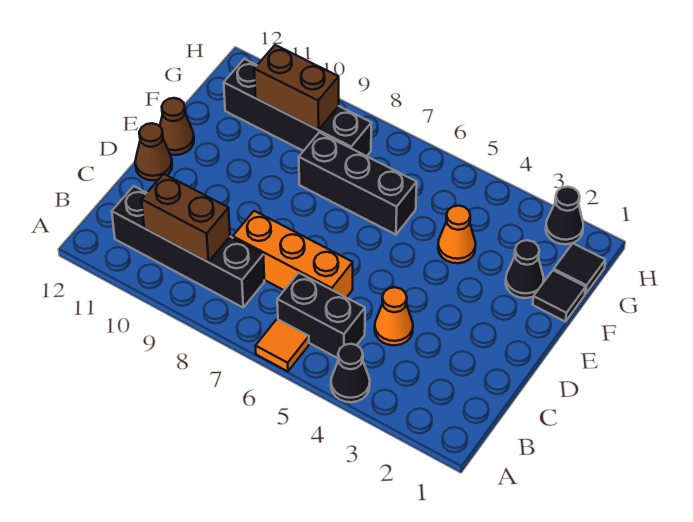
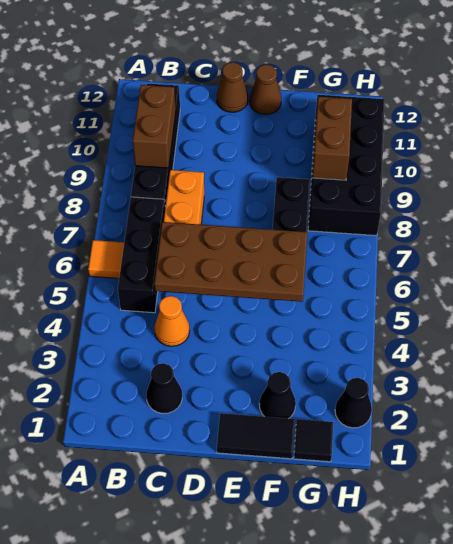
black cone A4 level 1 -> black cone C2 level 1
black brick B5:B6 level 1 -> black brick B5:B7 level 1
none -> brown plate C5:F6 level 2
black tile F1 level 1 -> black tile E1:F1 level 1
orange cone F4 level 1 -> none
black brick G8:G11 level 1 -> black brick G8:H11 level 1

